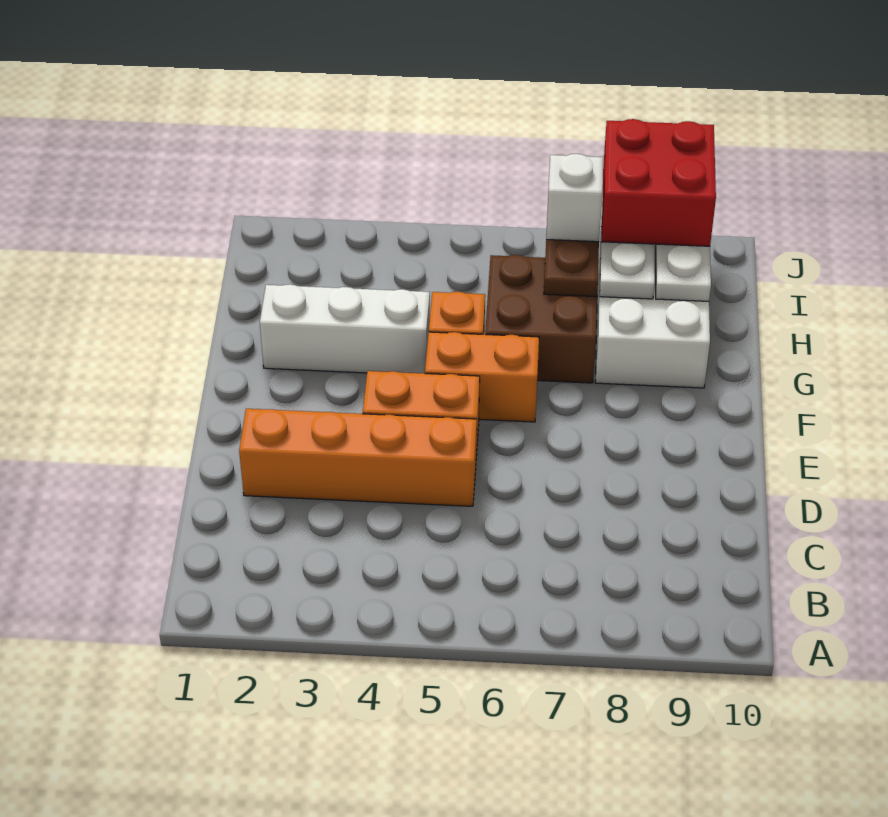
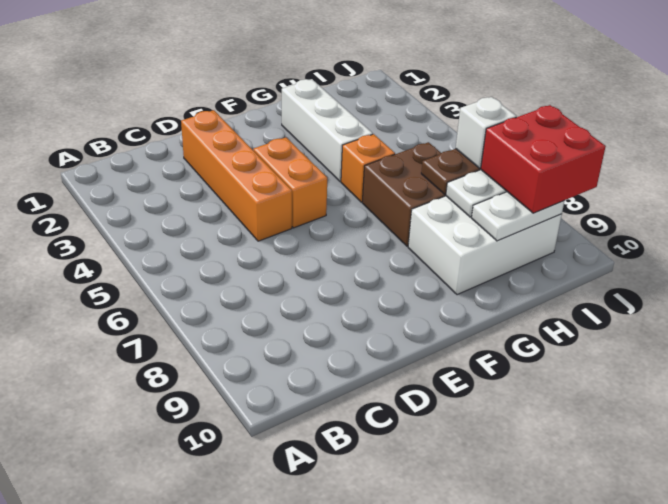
orange brick F5:F6 level 1 -> none

